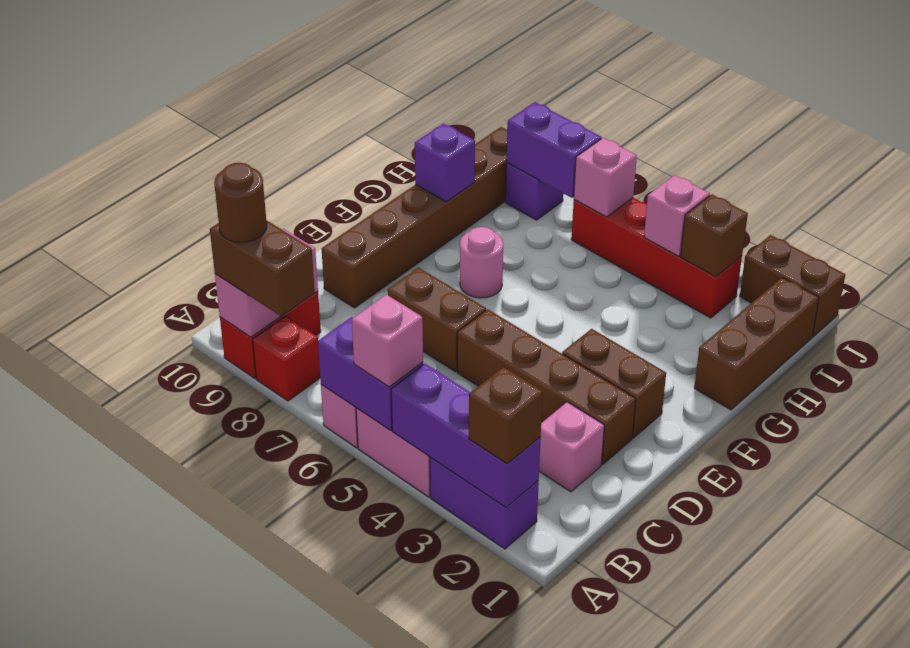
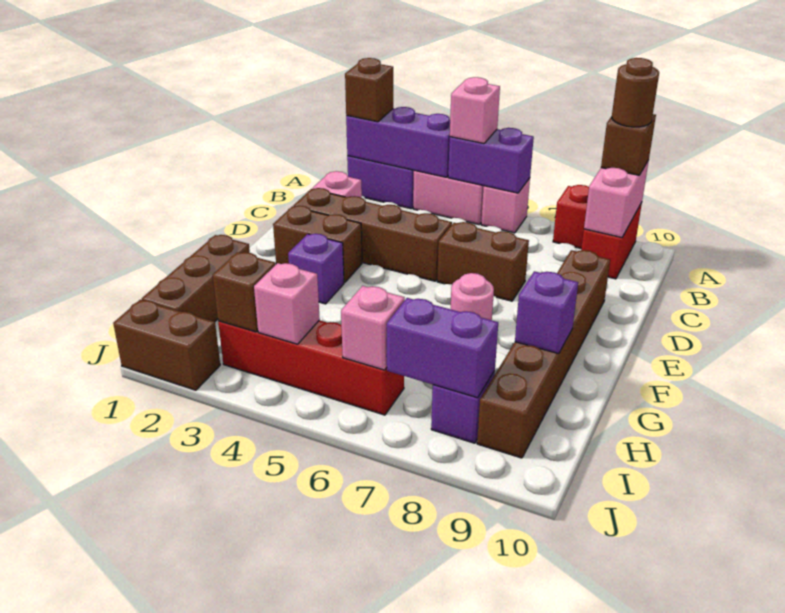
brown brick A8:A9 level 3 -> brown brick A9 level 3
none -> purple brick F3 level 1

